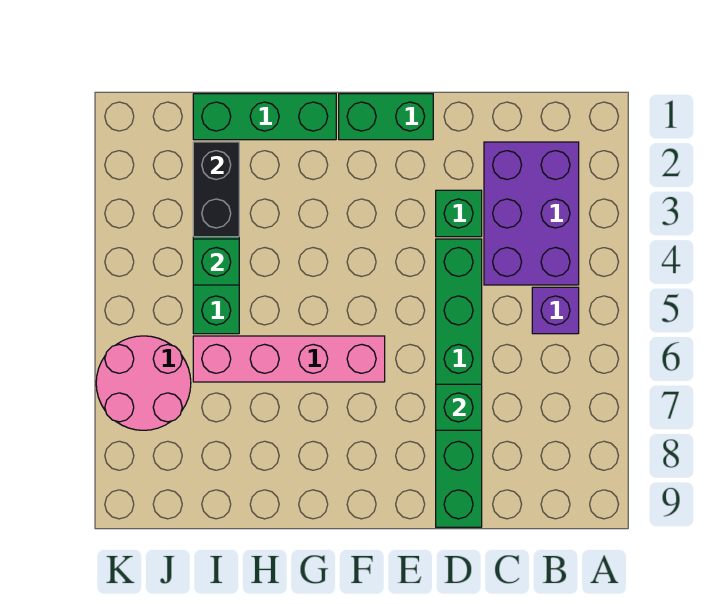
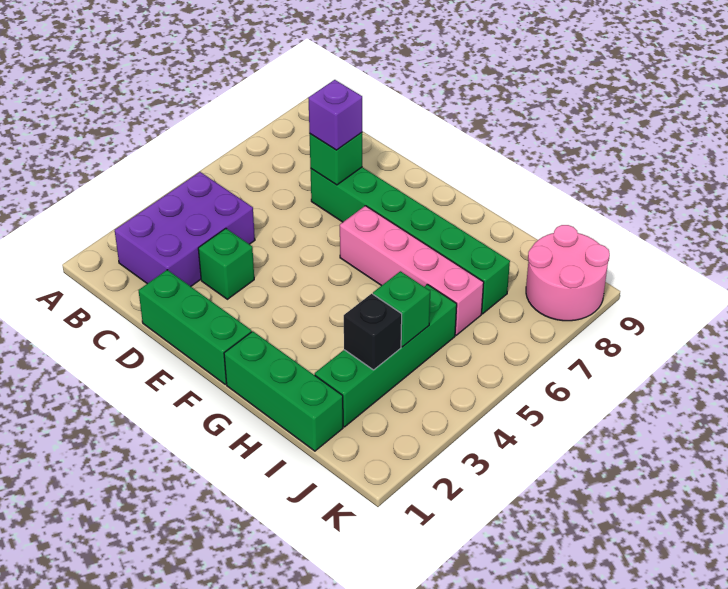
purple brick B5 level 1 -> purple brick D7 level 3
green brick D4:D9 level 1 -> green brick D7:I7 level 1
green brick E1:F1 level 1 -> green brick D1:F1 level 1
black brick I2:I3 level 2 -> black brick I3 level 2
pink round brick J6:K7 level 1 -> pink round brick J8:K9 level 1

